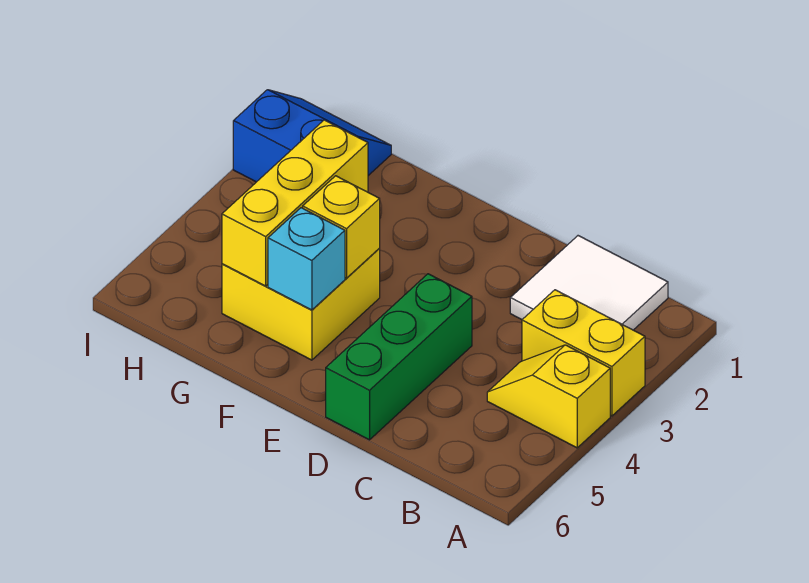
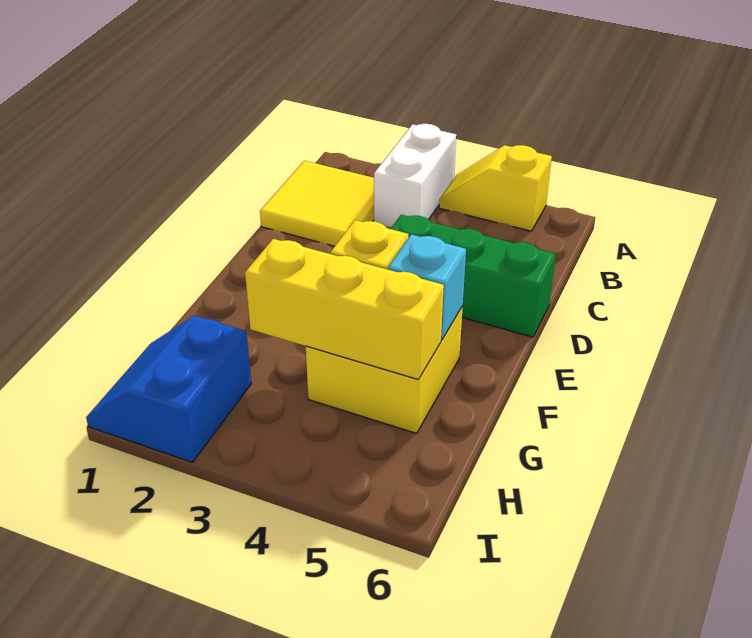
yellow brick A3:B3 level 1 -> white brick A3:B3 level 1
yellow slope A4:B4 level 1 top A -> yellow slope A4:A5 level 1 top 5
white tile B1:C2 level 1 -> yellow tile B1:C2 level 1

